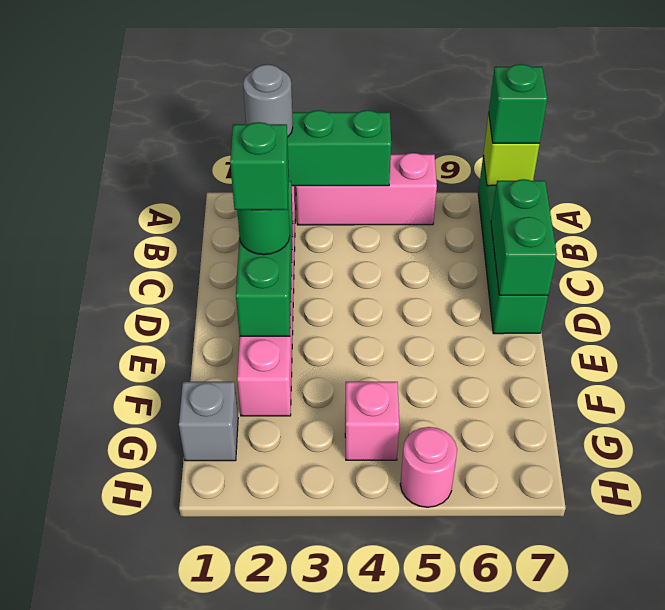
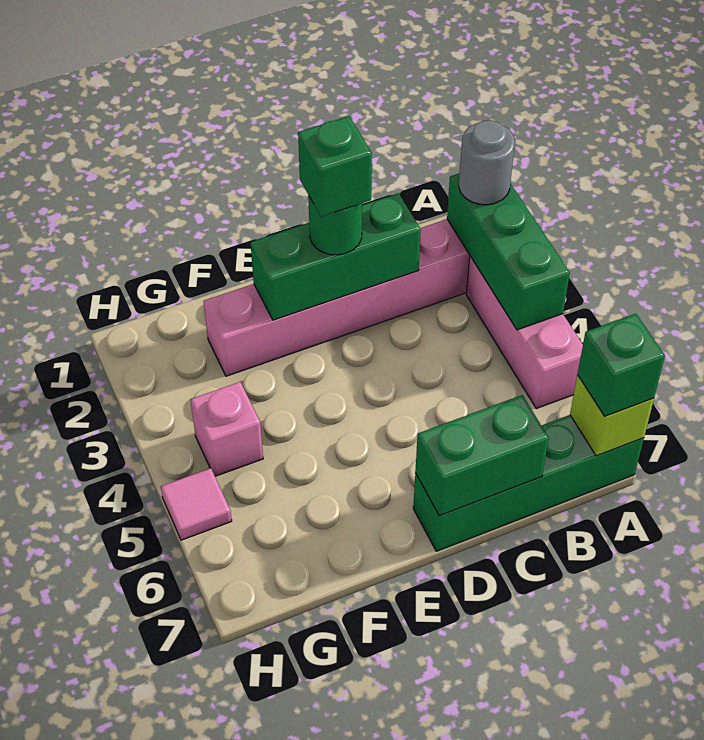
grey brick G1 level 1 -> none
pink round brick H5 level 1 -> pink tile H5 level 1

